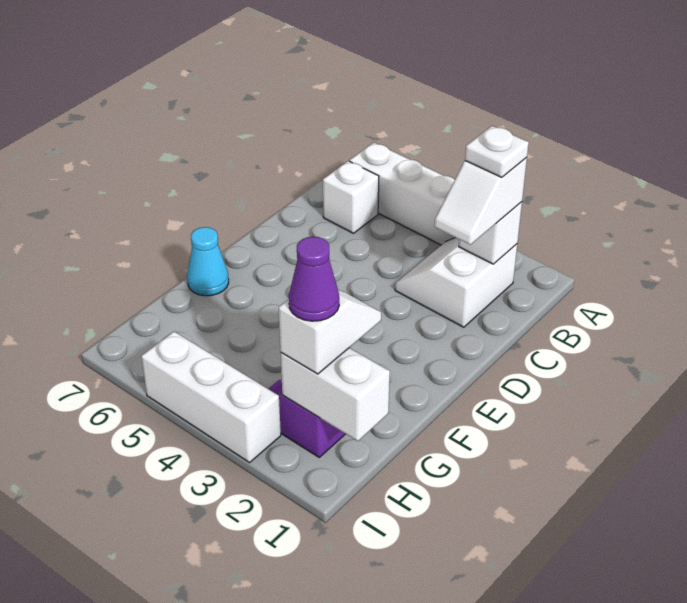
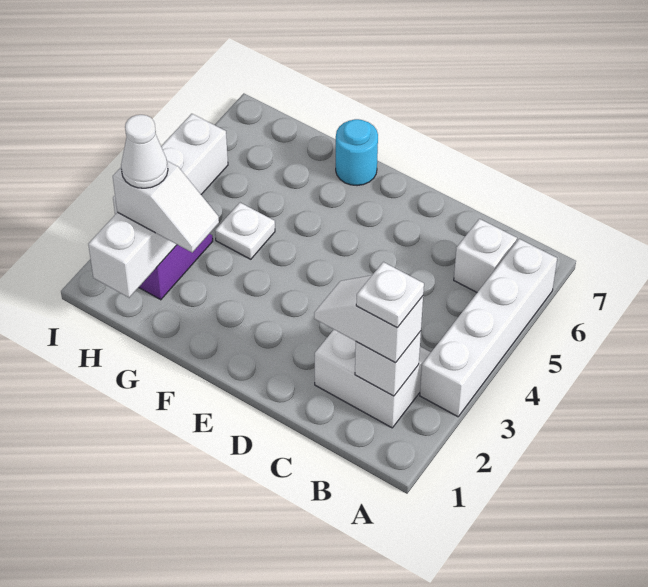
cyan cone F7 level 1 -> cyan round brick F7 level 1
none -> white plate G4 level 1
purple cone H2 level 4 -> white cone H2 level 4

